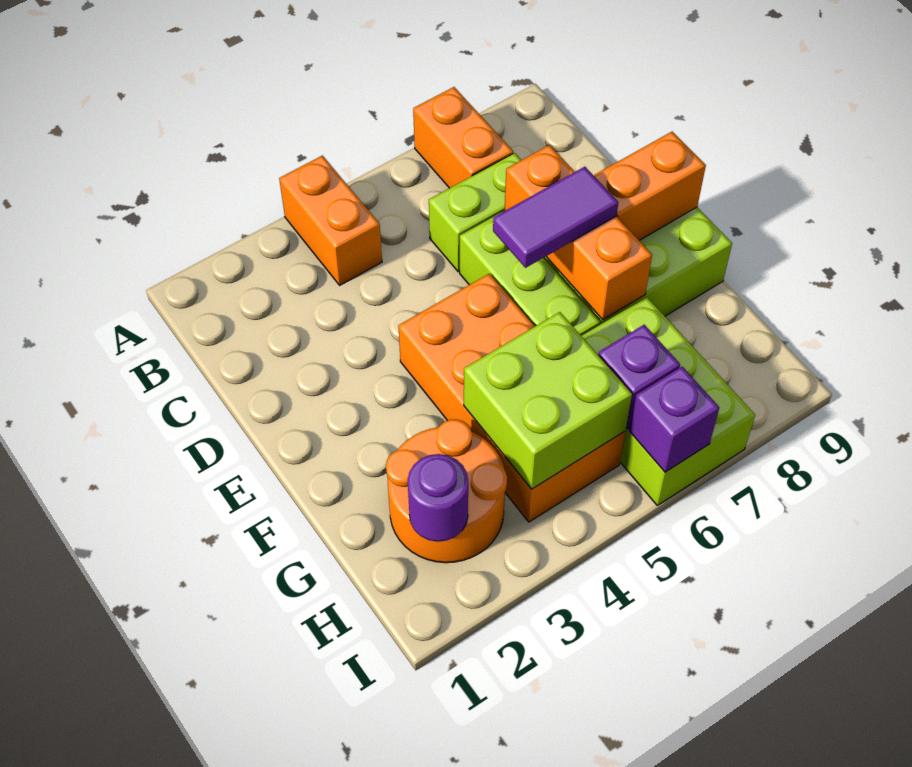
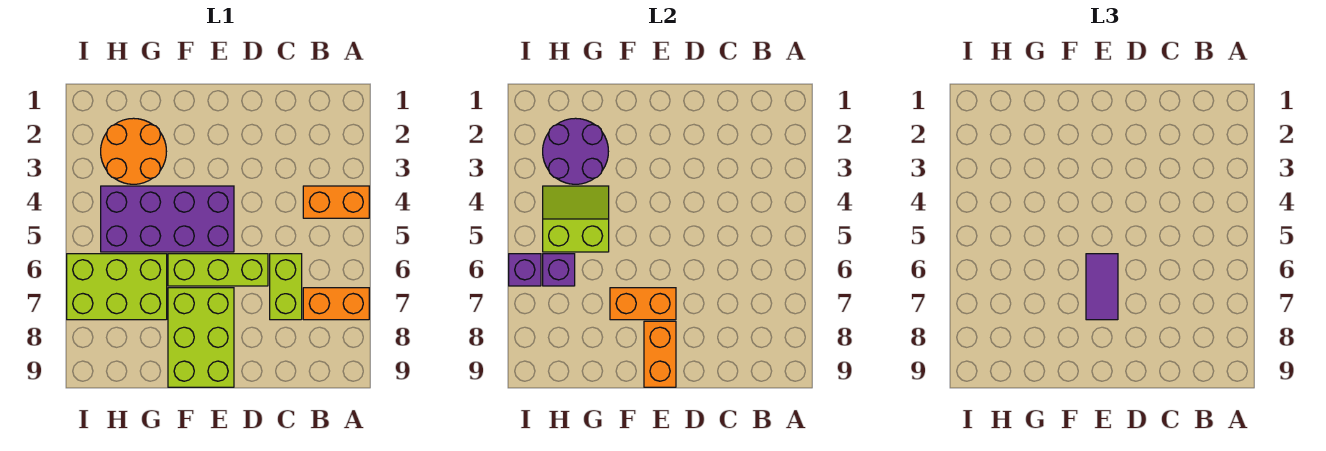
orange brick D7:F7 level 2 -> orange brick E7:F7 level 2
orange brick E4:H5 level 1 -> purple brick E4:H5 level 1
lime brick G4:H5 level 2 -> lime slope G4:H5 level 2 top 5
purple round brick H2 level 2 -> purple round brick G2:H3 level 2

